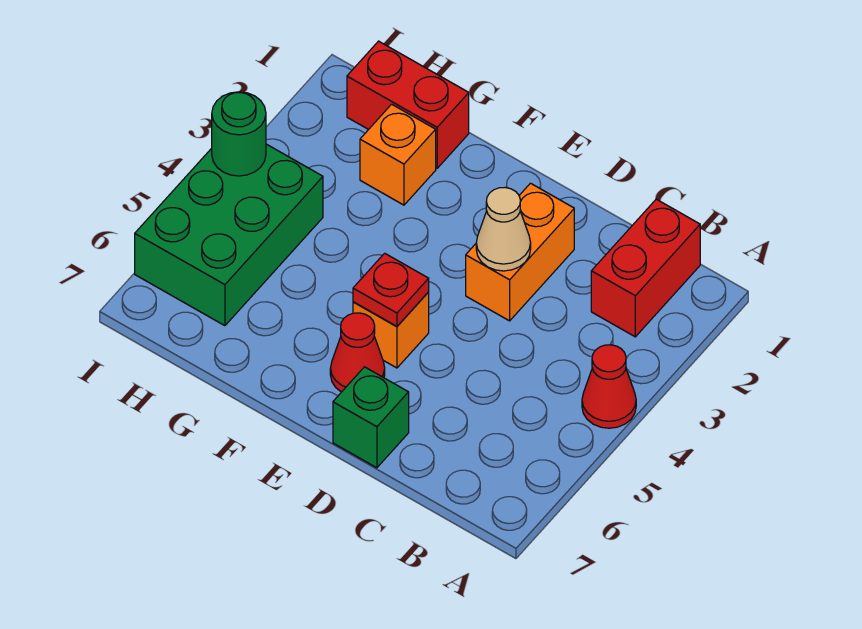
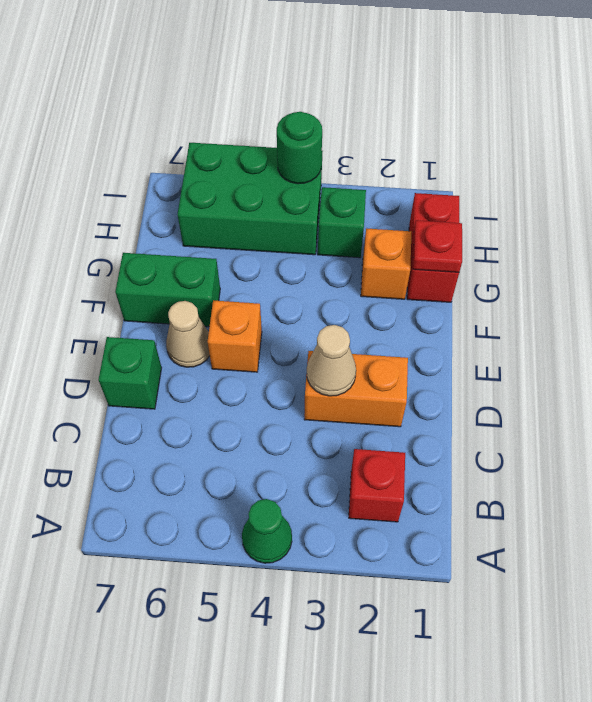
red cone A4 level 1 -> green cone A4 level 1
red brick B1:B2 level 1 -> red brick B2 level 1
red plate E5 level 2 -> red plate G1 level 2
red cone E6 level 1 -> tan cone E6 level 1
none -> green brick F6:F7 level 1
none -> green brick H3 level 1

